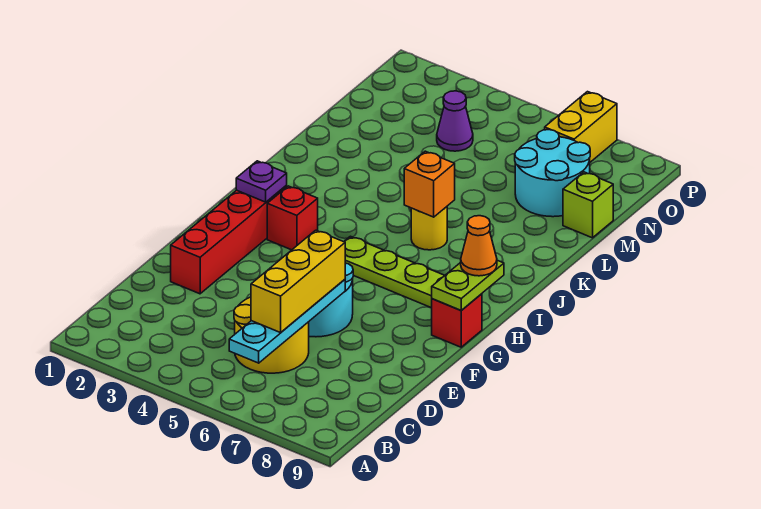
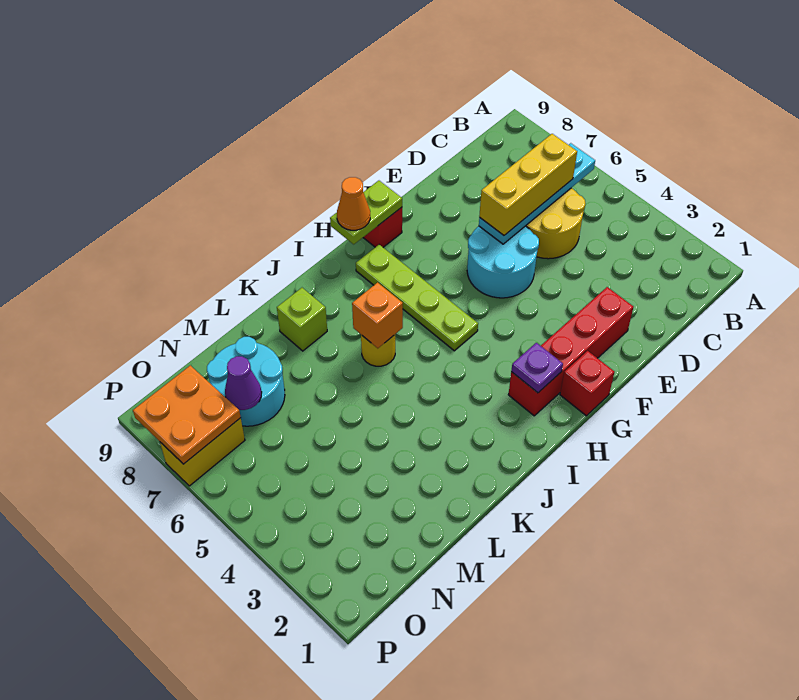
red brick H3 level 1 -> red brick G1 level 1
lime brick M9 level 1 -> lime brick K8 level 1
purple cone N4 level 1 -> purple cone N7 level 2
none -> orange plate O7:P8 level 2

